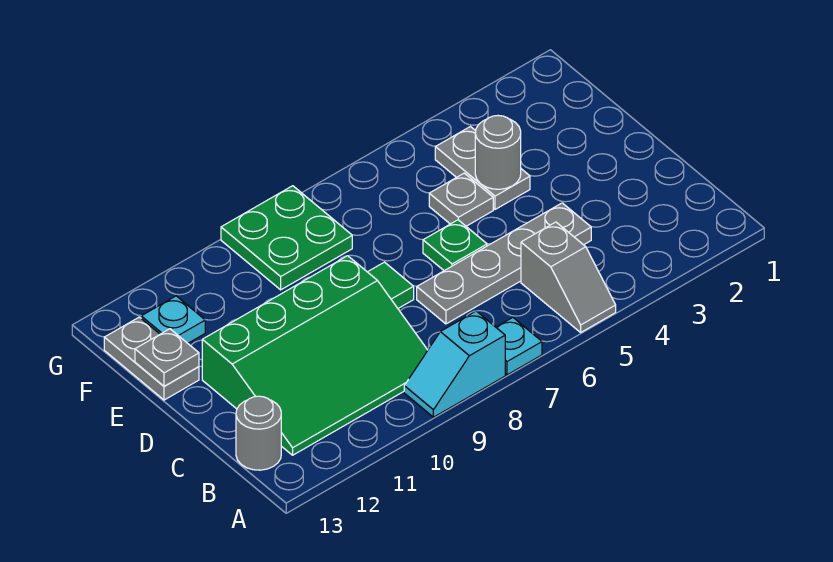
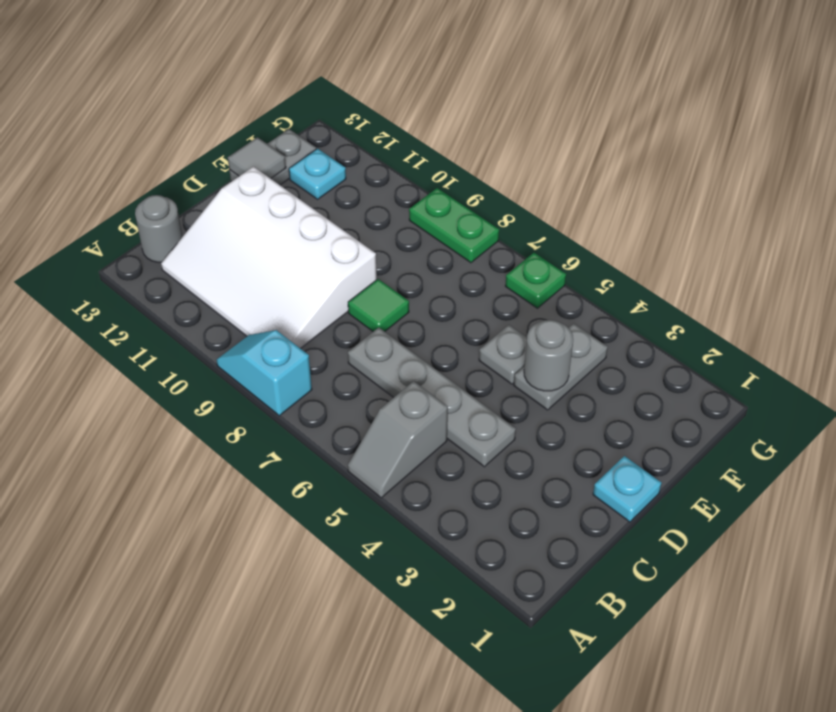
cyan plate A7 level 1 -> cyan plate D1 level 1
green slope B9:D12 level 1 top D -> white slope B9:D12 level 1 top D
green plate D6 level 1 -> green plate G6 level 1
grey plate E13 level 2 -> grey tile E13 level 2
green plate F8:G9 level 1 -> green plate G8:G9 level 1

